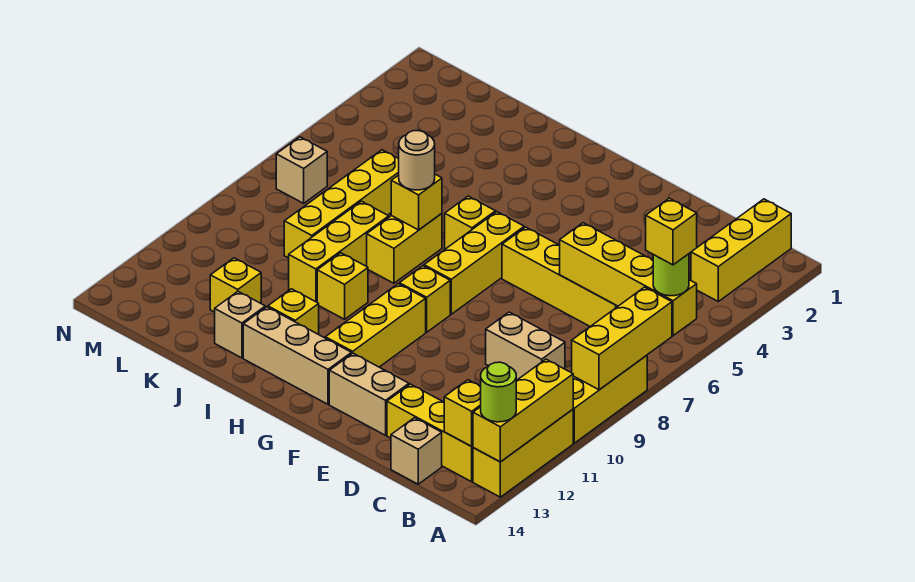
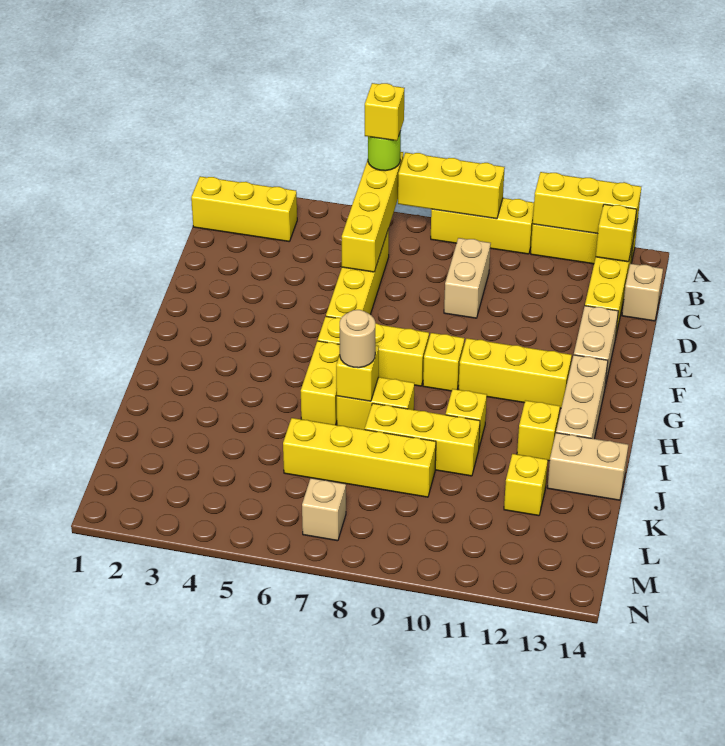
lime round brick A13 level 3 -> none
yellow brick H6 level 1 -> yellow brick H6:I6 level 1
tan brick J13 level 1 -> tan brick J13:J14 level 1

